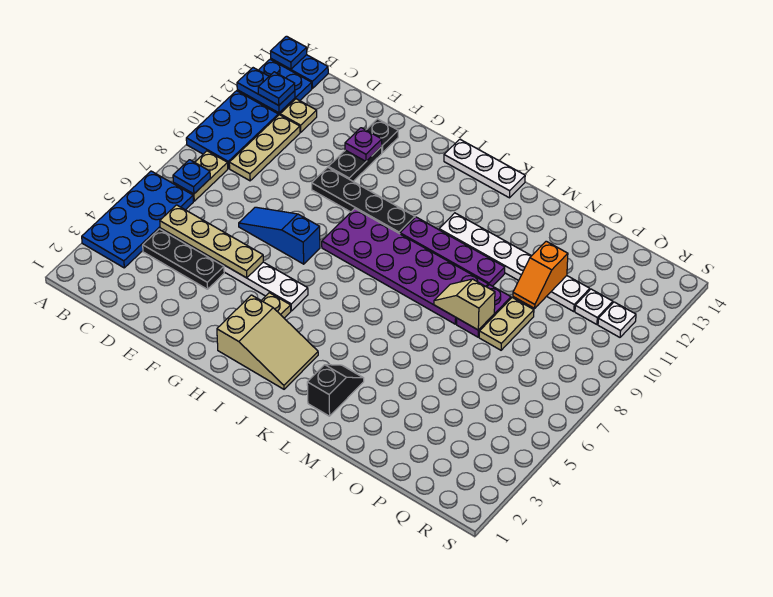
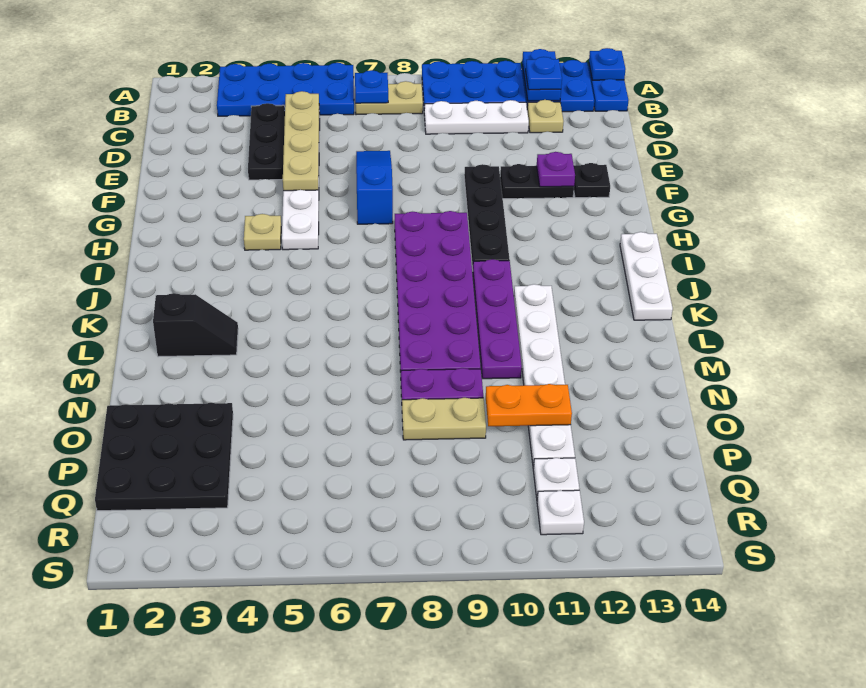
tan plate C9:C11 level 1 -> white plate C9:C11 level 1
tan slope H2:J3 level 1 top H -> none
tan slope M8:N8 level 2 top N -> none
none -> black plate O1:Q3 level 1
orange slope O10:O11 level 2 top 11 -> orange plate O10:O11 level 2

